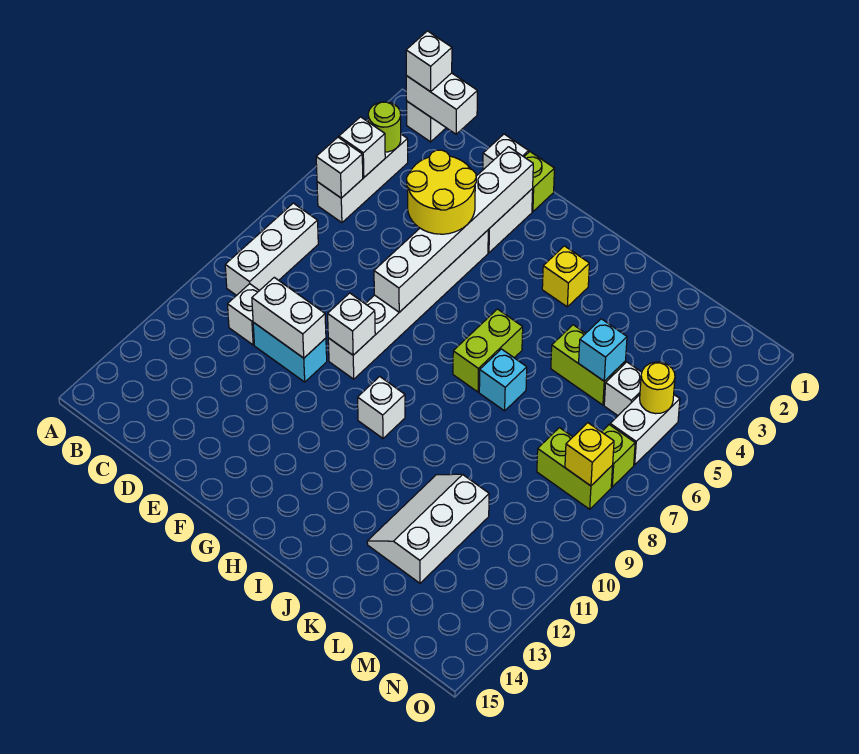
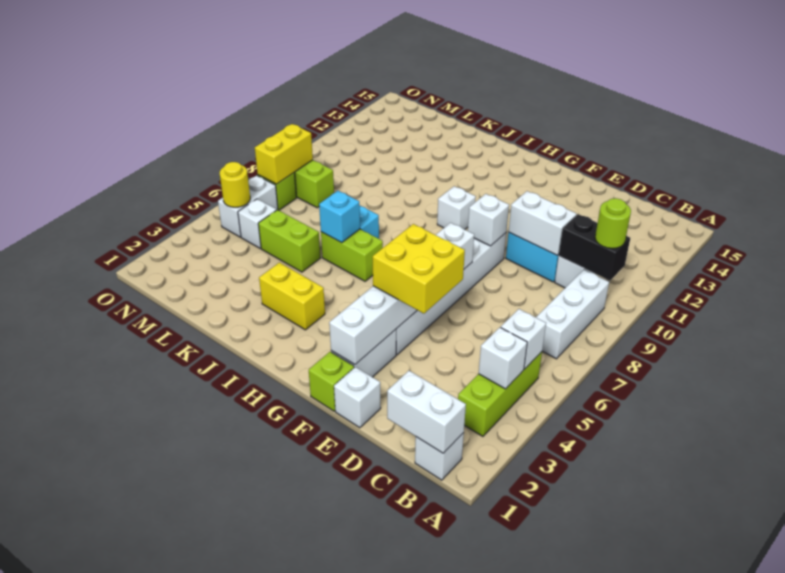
white brick B1 level 3 -> none
white brick B3:B5 level 1 -> lime brick B3:B5 level 1
lime round brick B3 level 2 -> lime round brick B10 level 3
none -> black brick B10:C10 level 2
yellow round brick E4:F5 level 3 -> yellow brick E4:F5 level 3
yellow brick I3 level 1 -> yellow brick I3:J3 level 1
lime brick I6:I7 level 1 -> lime brick I6:J6 level 1
white slope K11:L13 level 1 top L -> none
cyan brick L5 level 2 -> cyan brick J6 level 2
yellow brick N8 level 2 -> yellow brick N7:N8 level 2

